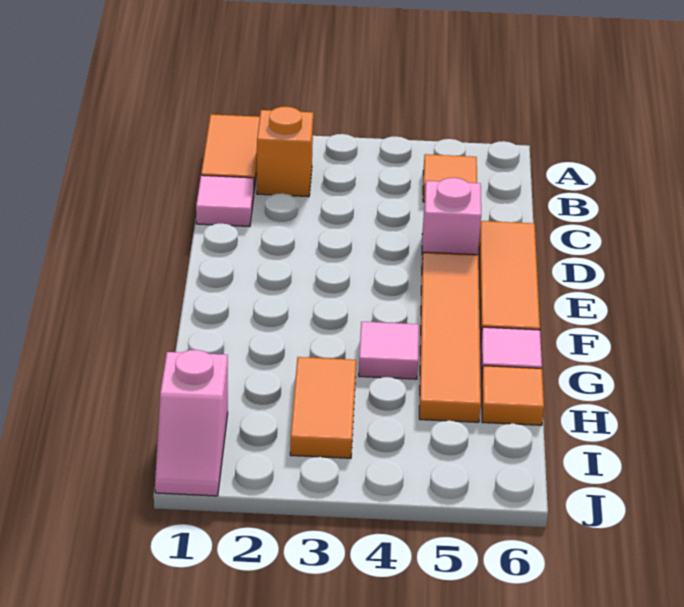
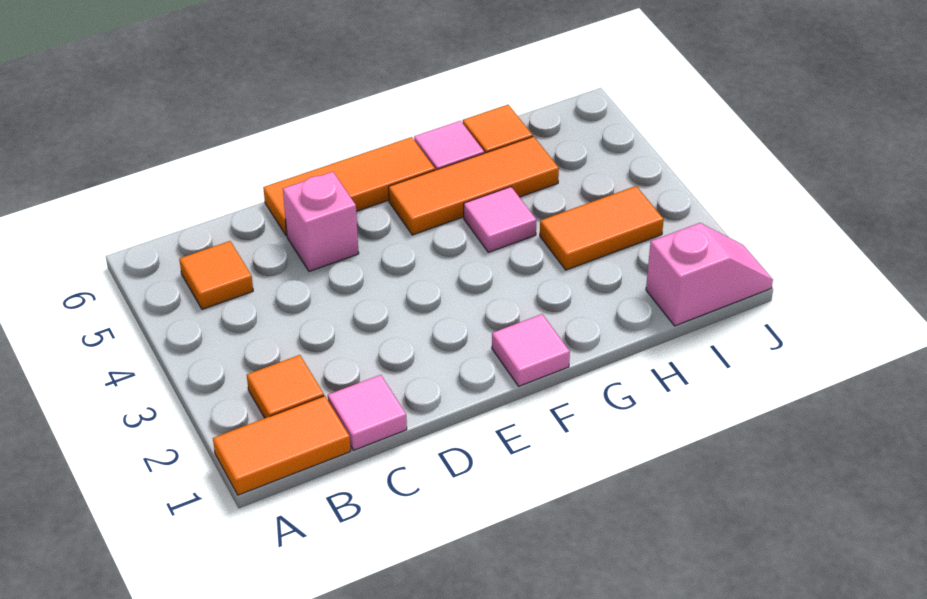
orange brick B2 level 1 -> orange tile B2 level 1
orange tile E5:H5 level 1 -> orange tile F5:H5 level 1
none -> pink tile F1 level 1

